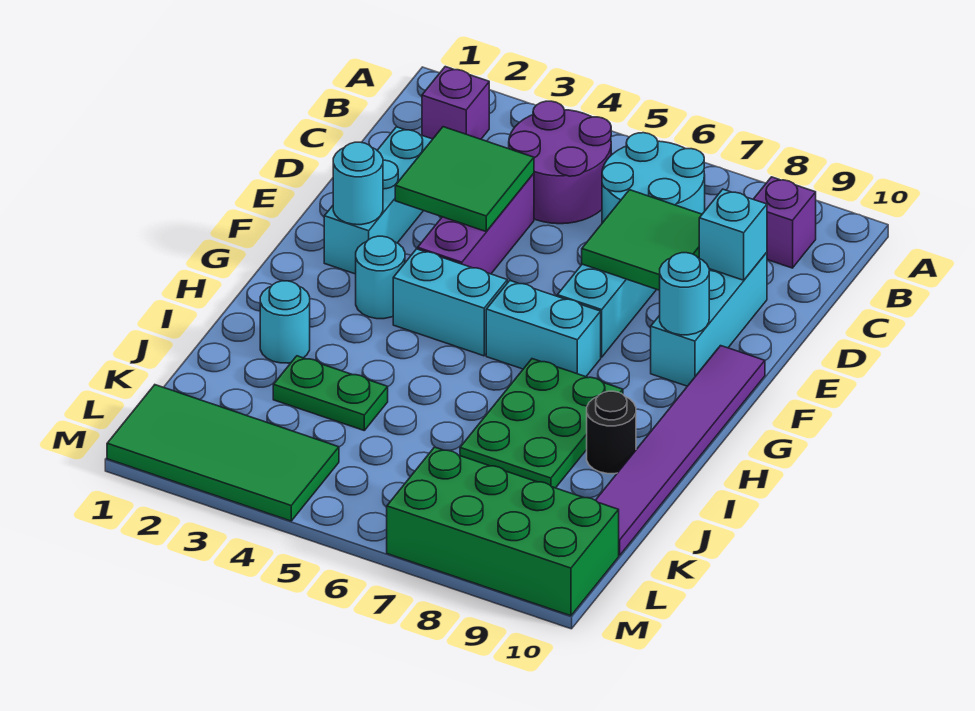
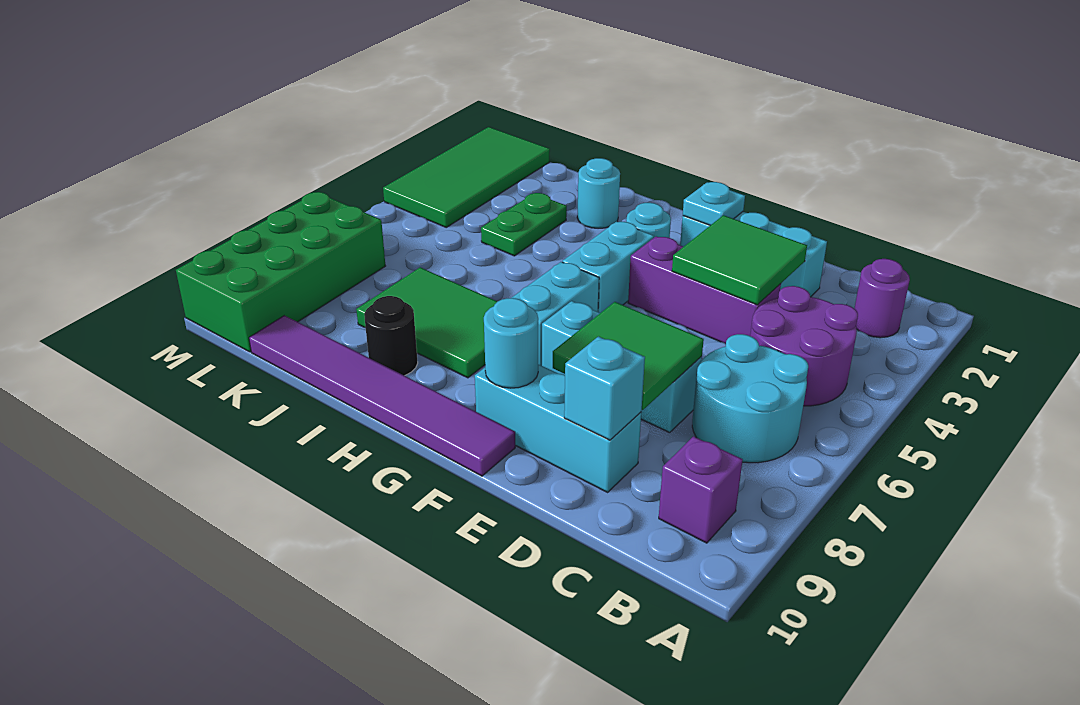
purple brick B2 level 1 -> purple round brick B2 level 1
cyan round brick F2 level 2 -> cyan plate F2 level 2
green plate H7:J8 level 1 -> green tile H7:J8 level 1

